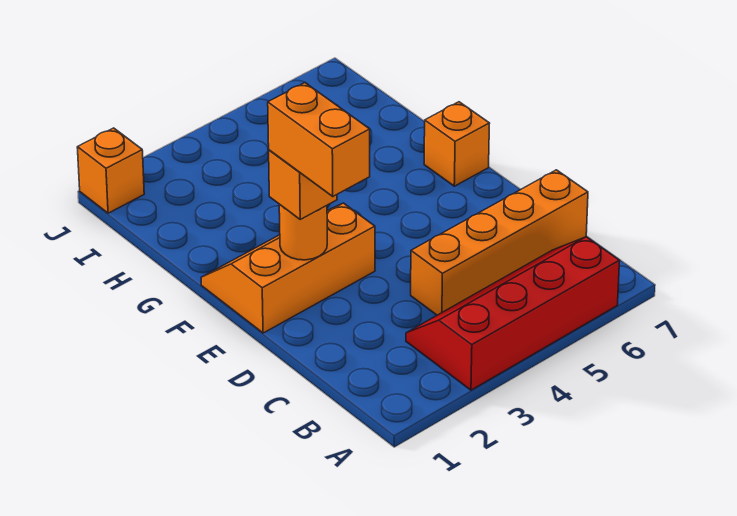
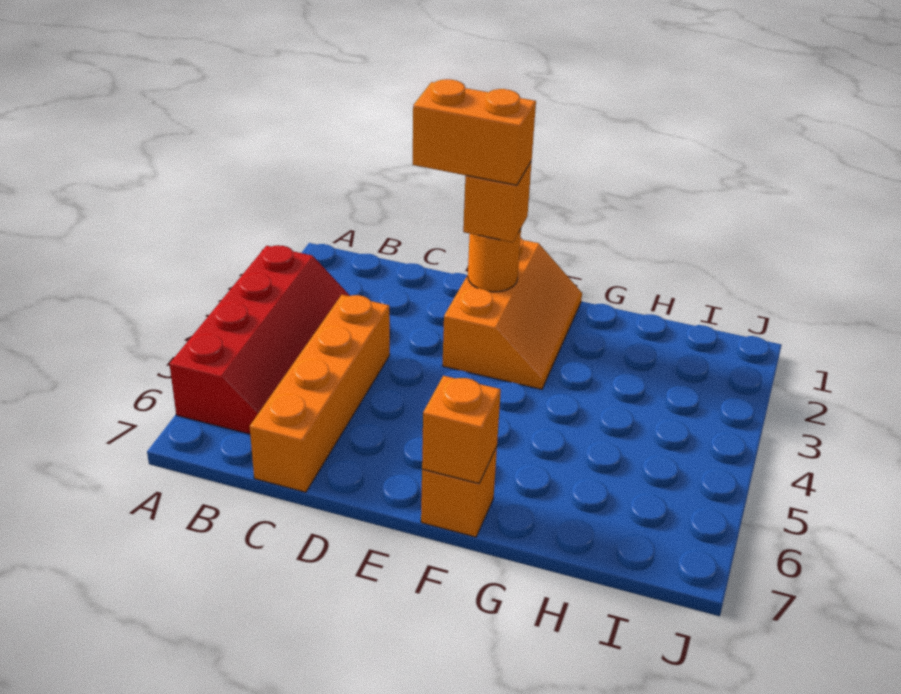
orange brick J1 level 1 -> orange brick F7 level 2

